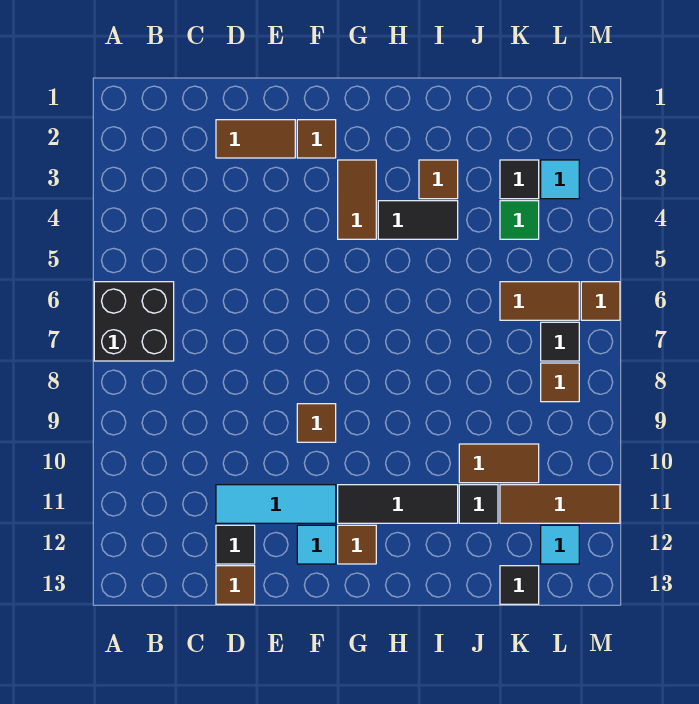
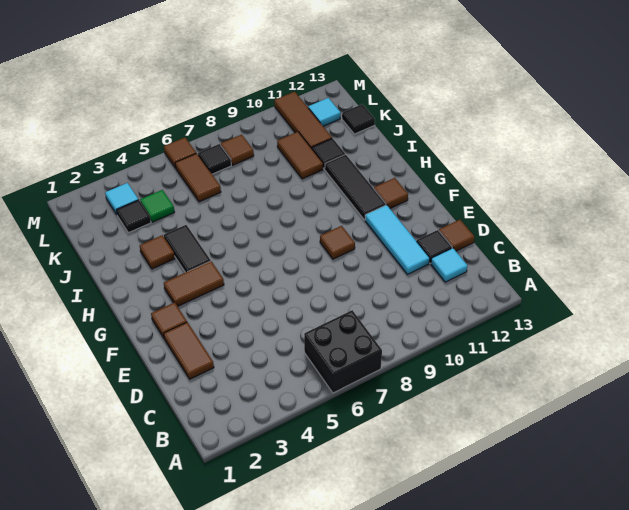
cyan tile F12 level 1 -> cyan tile C12 level 1

